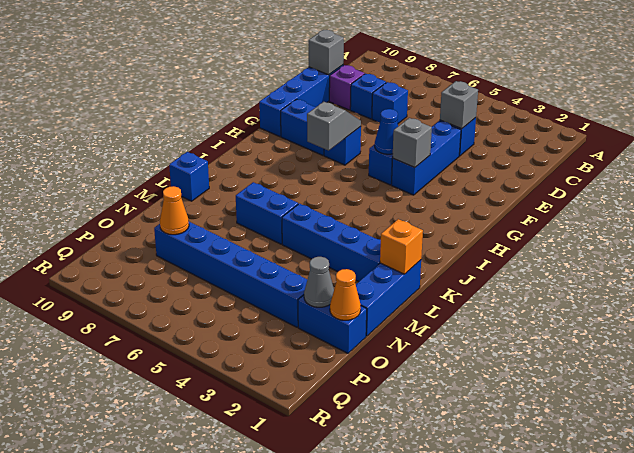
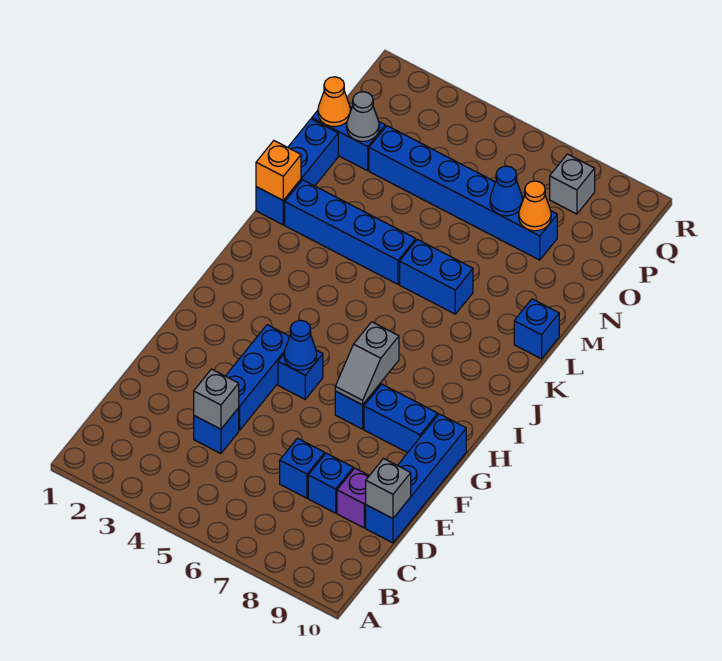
grey brick G4 level 2 -> grey brick Q8 level 1
none -> blue cone O7 level 2

